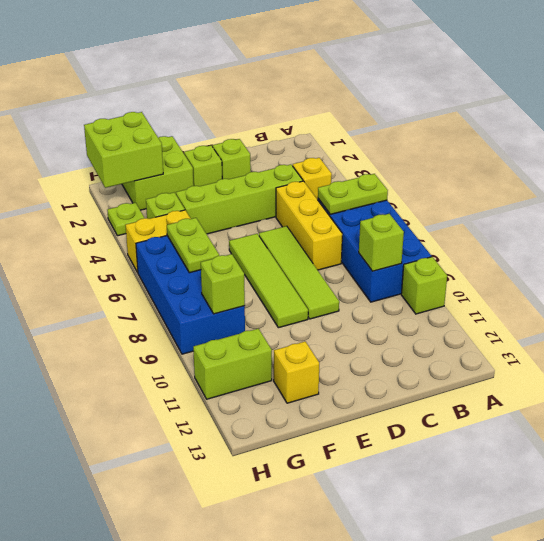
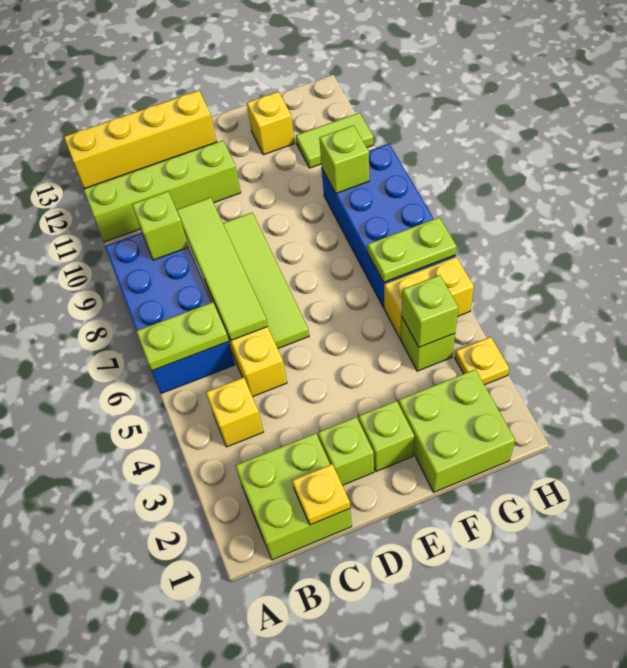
lime brick A10 level 1 -> lime brick G4 level 2
none -> yellow brick A13:D13 level 1
none -> yellow plate C1 level 2
lime brick C4:F4 level 1 -> lime brick A11:D11 level 1
lime tile E6:E9 level 1 -> lime tile C6:C9 level 2
lime brick G1:H2 level 2 -> lime brick B1:C2 level 1
lime plate G6:G7 level 2 -> lime plate G6:H6 level 2
lime brick G11:H11 level 1 -> lime tile G11:H11 level 1
lime plate H3 level 1 -> yellow plate H3 level 1

